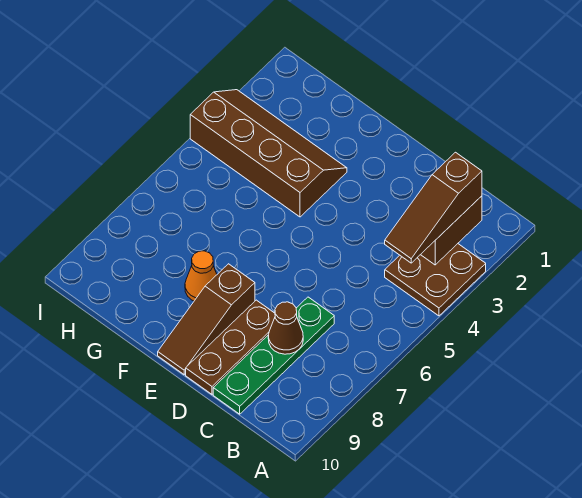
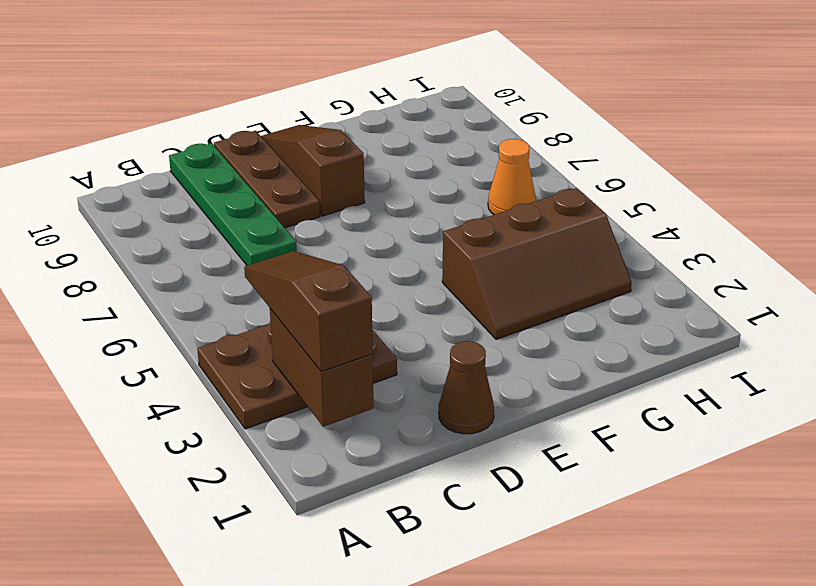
brown plate A3:B4 level 1 -> brown plate A3:C4 level 1
brown cone C8 level 2 -> brown cone D1 level 1
brown slope F3:I4 level 1 top 4 -> brown slope F3:H4 level 1 top 4
orange cone F8 level 1 -> orange cone H6 level 1

